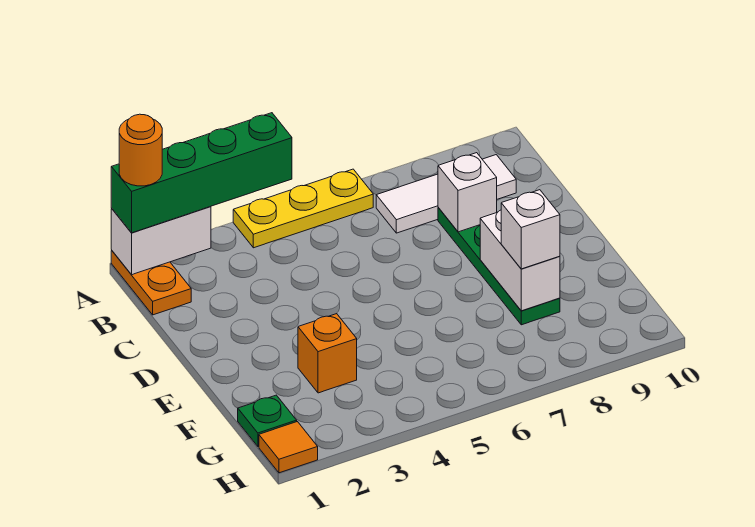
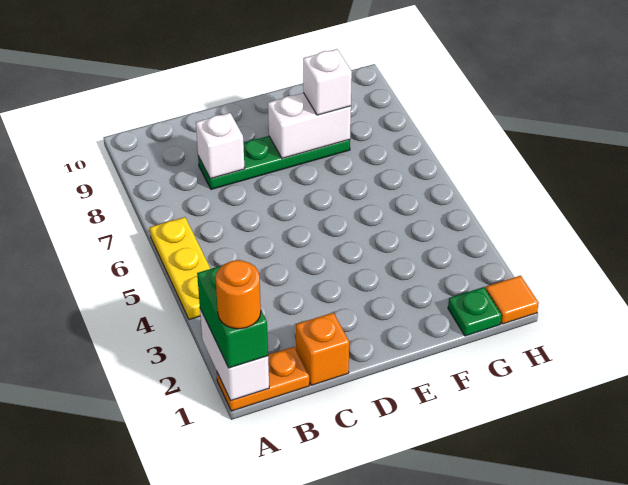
green brick A1:A4 level 3 -> green brick A1:A2 level 3
white tile B7:B9 level 1 -> none
orange brick F3 level 1 -> orange brick C1 level 1

